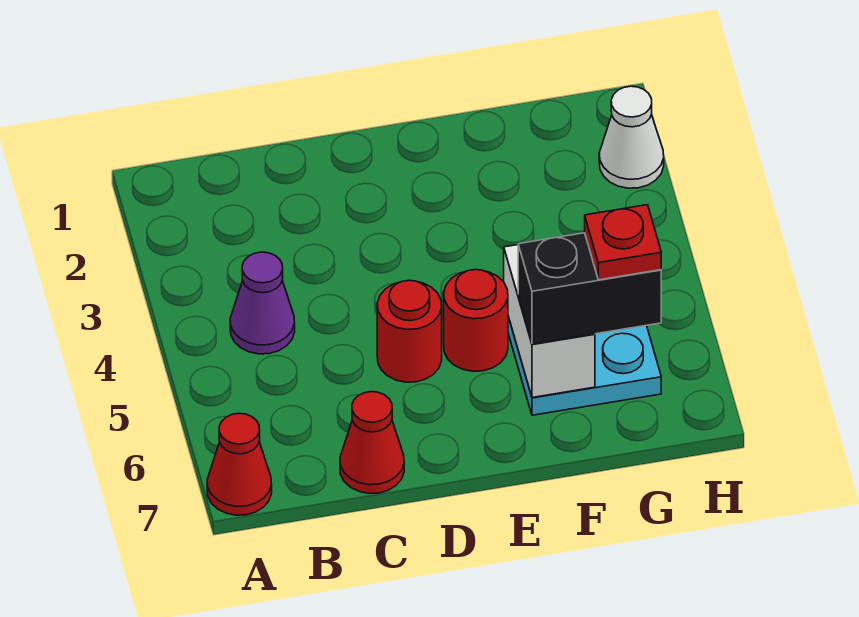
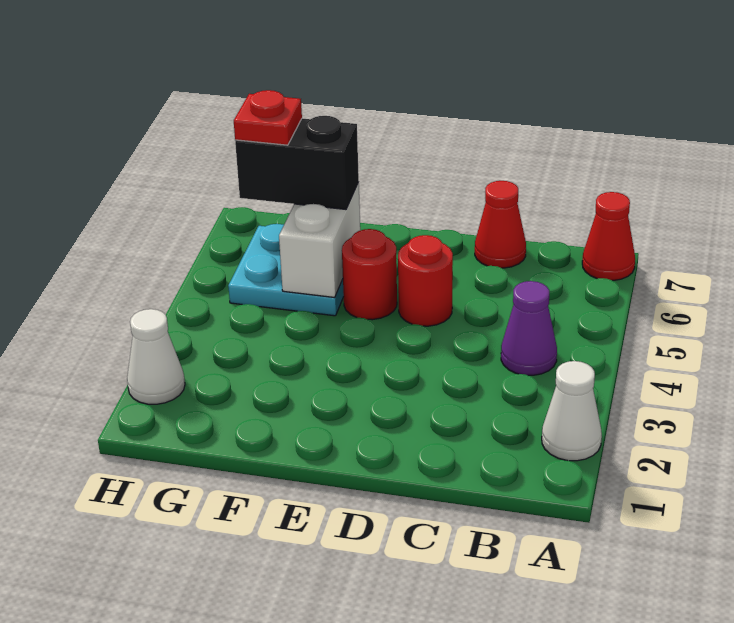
none -> white cone A2 level 1

